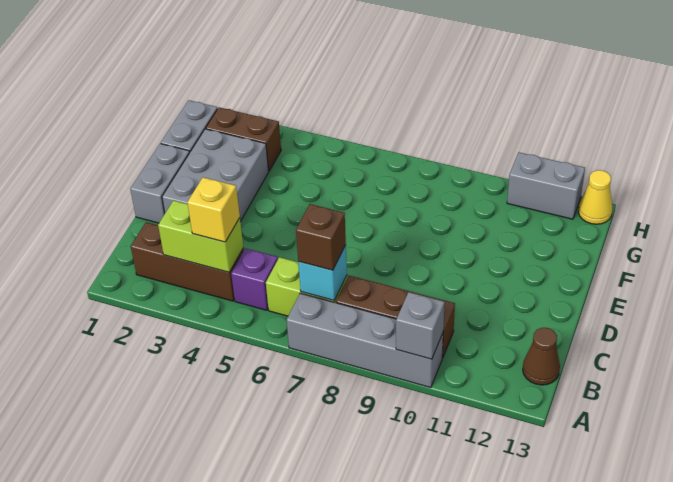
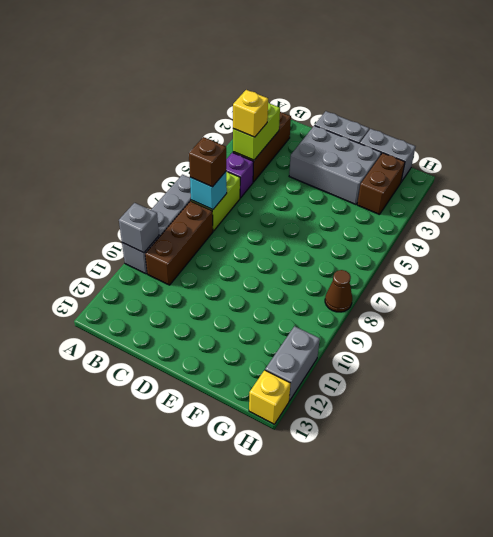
brown cone B13 level 1 -> brown cone H8 level 1
yellow cone H13 level 1 -> yellow brick H13 level 1

